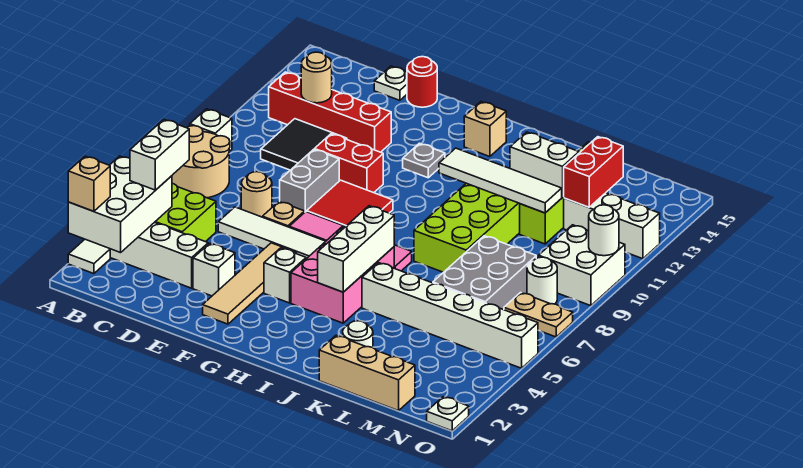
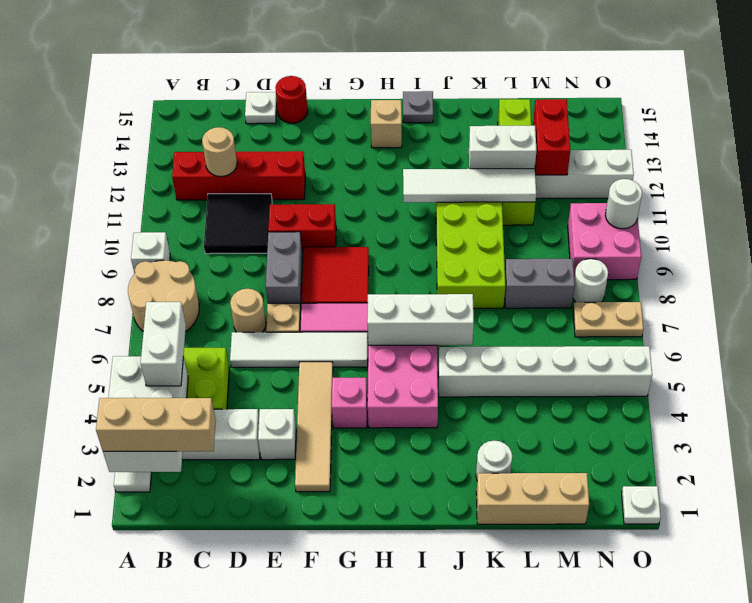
tan brick A2 level 3 -> tan brick A2:C2 level 3
white brick G4 level 1 -> pink brick G4 level 1
grey plate G12 level 1 -> grey plate I15 level 1
white brick I4:I6 level 2 -> white brick H6:J6 level 2
grey brick L6:M8 level 1 -> grey brick L8:M8 level 1
white brick N9:O10 level 1 -> pink brick N9:O10 level 1

